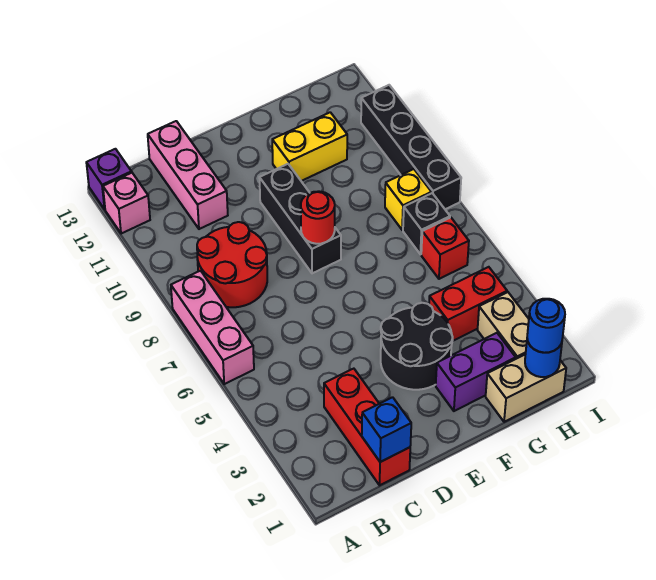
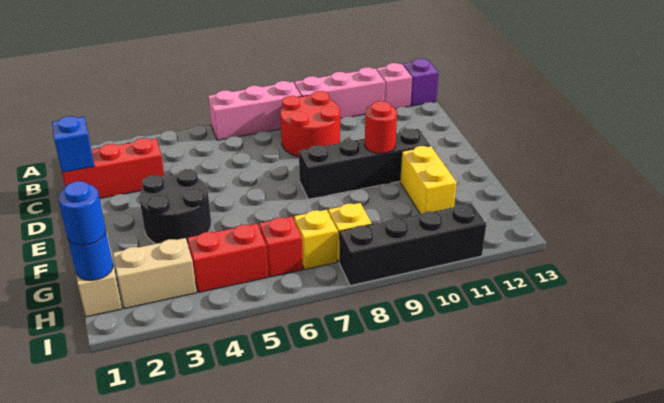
pink brick C11:C13 level 1 -> pink brick A9:A11 level 1
black brick E8:E10 level 1 -> black brick E8:E11 level 1
red round brick E8 level 2 -> red round brick E10 level 2
purple brick F2:G2 level 1 -> none
red brick G4:H4 level 1 -> red brick H4:H5 level 1
black brick H7 level 1 -> yellow brick H7 level 1

